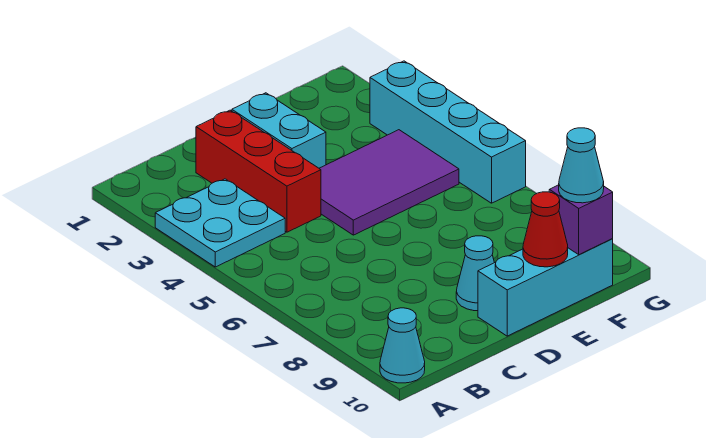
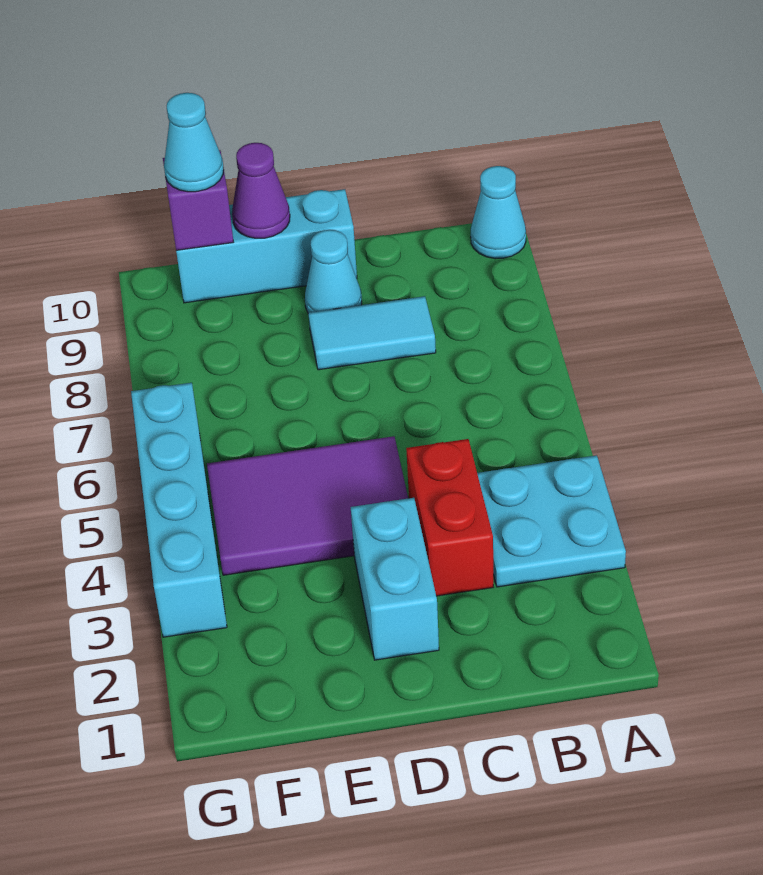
red brick C2:C4 level 1 -> red brick C3:C4 level 1
none -> cyan tile C8:D8 level 1
red cone E10 level 2 -> purple cone E10 level 2

